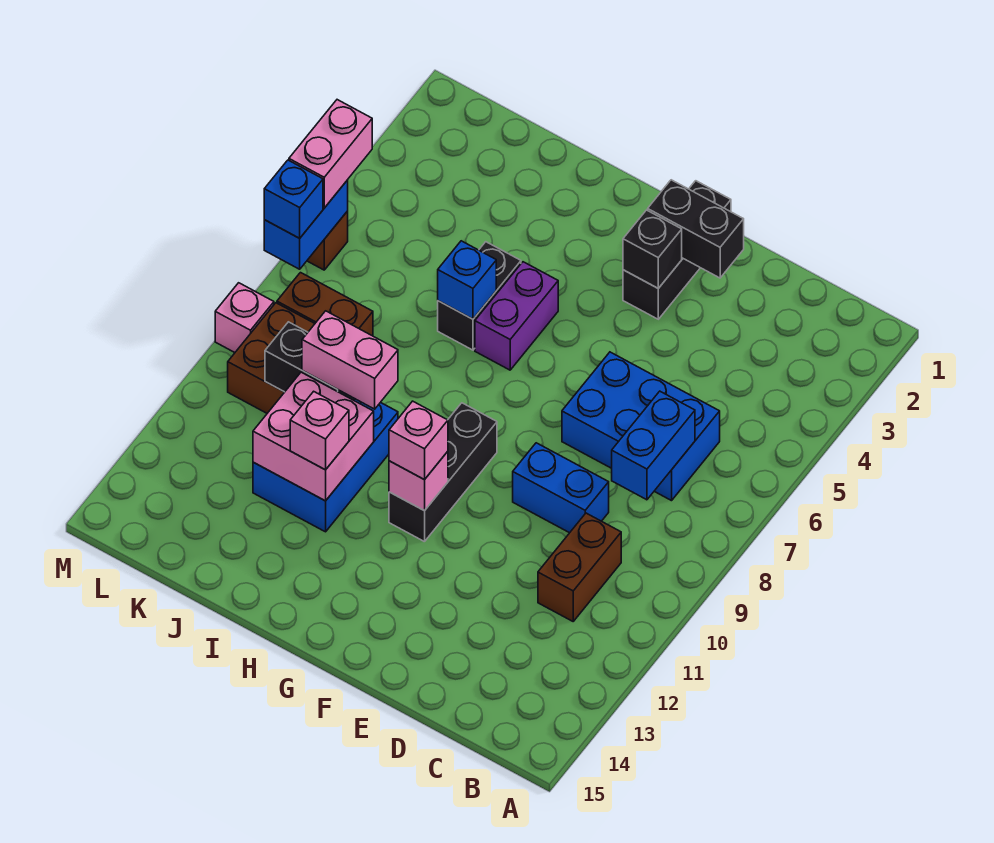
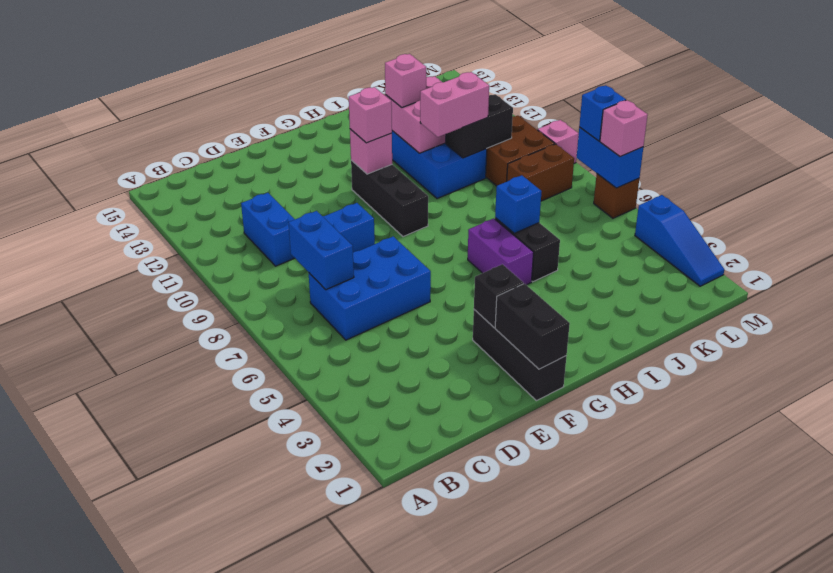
brown brick C10:C11 level 1 -> blue brick C10:C11 level 1
black brick E2:F2 level 2 -> black brick F1:F2 level 2
none -> blue slope M2:M4 level 1 top 4
pink brick M5:M6 level 3 -> pink brick M6 level 3

